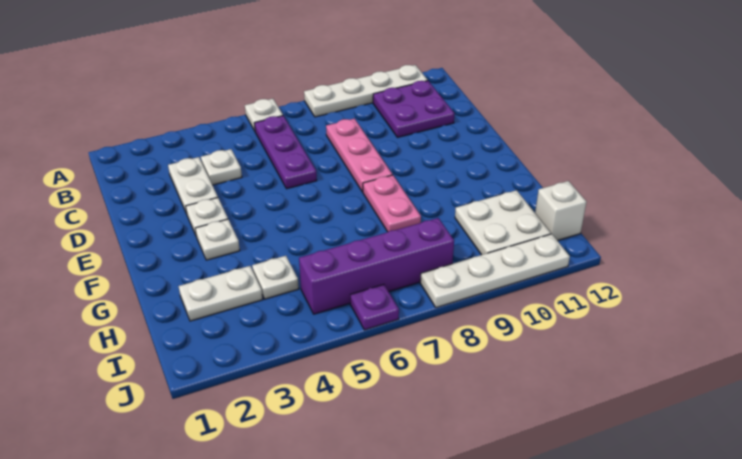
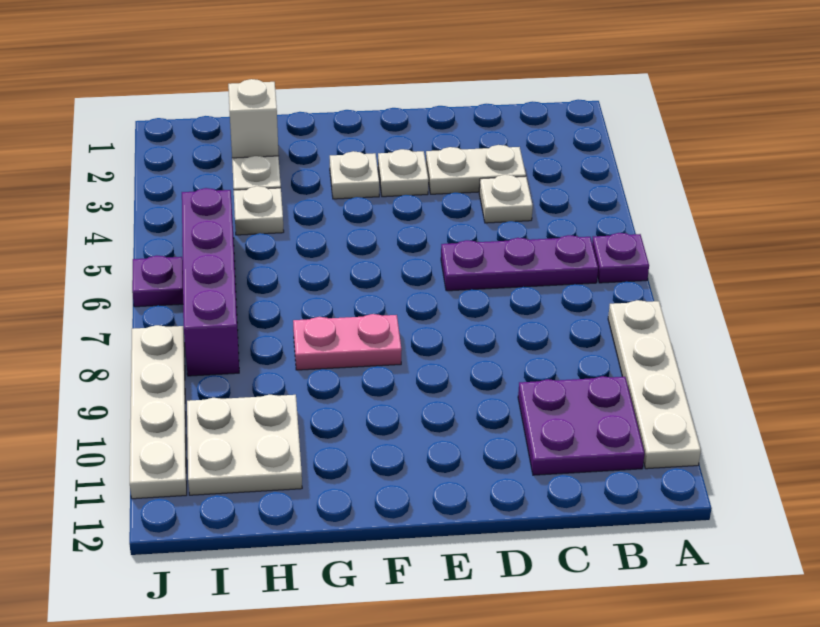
white plate A6 level 1 -> purple plate A6 level 1
pink plate C8:E8 level 1 -> none
white brick I12 level 1 -> white brick H2 level 2

